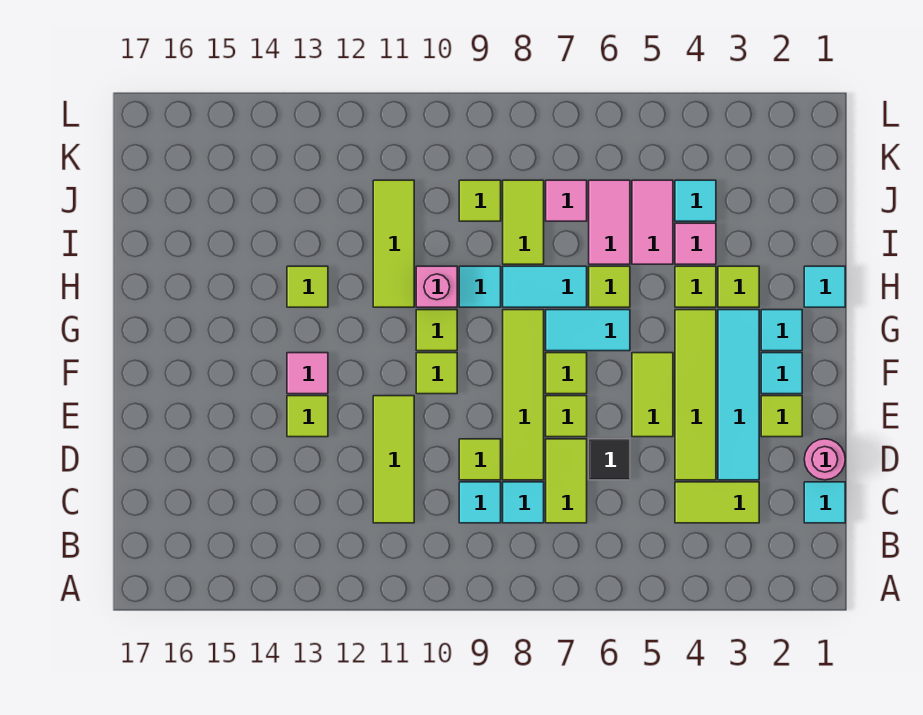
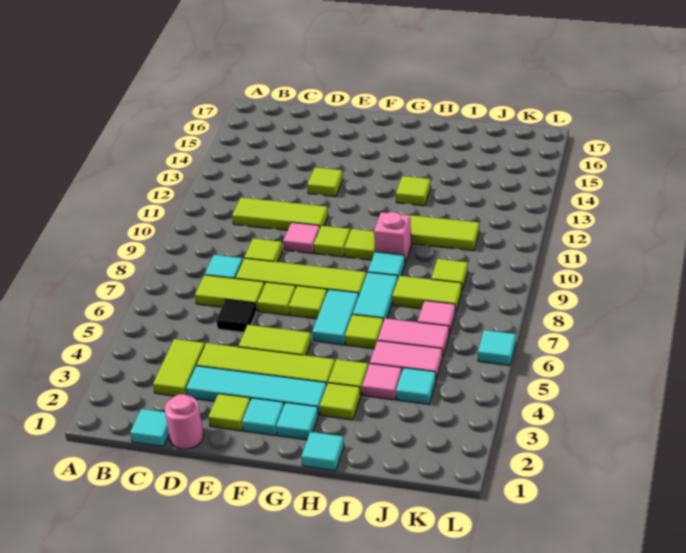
cyan tile C9 level 1 -> cyan tile L6 level 1
pink tile F13 level 1 -> pink tile E10 level 1

